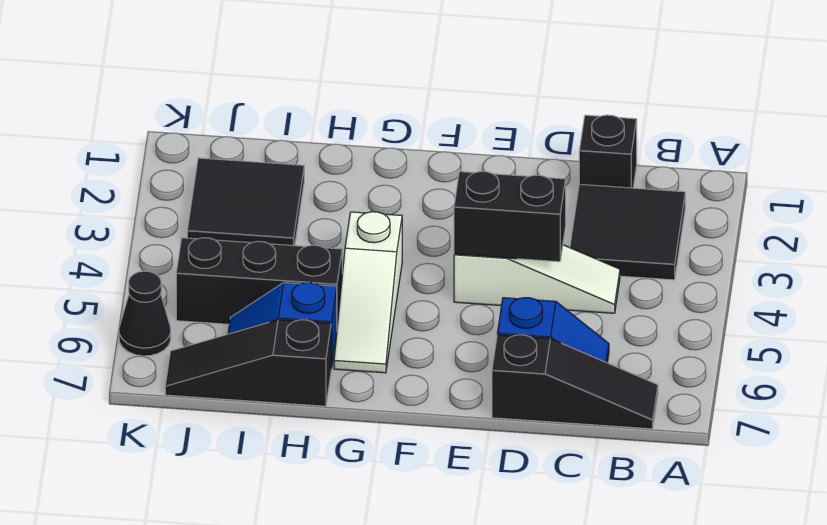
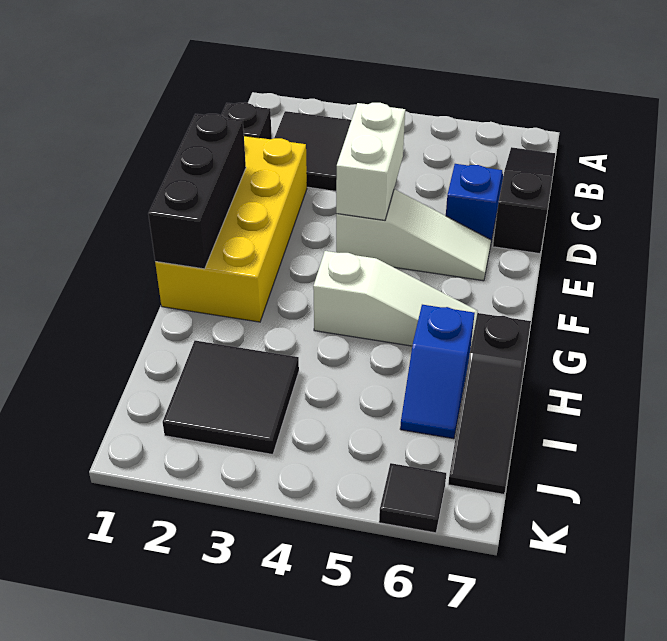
white slope C4:E4 level 1 top E -> white slope E4:E6 level 1 top 4
none -> yellow brick D1:G2 level 1
black brick D4:E4 level 2 -> white brick D4:E4 level 2
black brick H5:J5 level 1 -> black brick E1:G1 level 2
black cone K6 level 1 -> black tile K6 level 1

